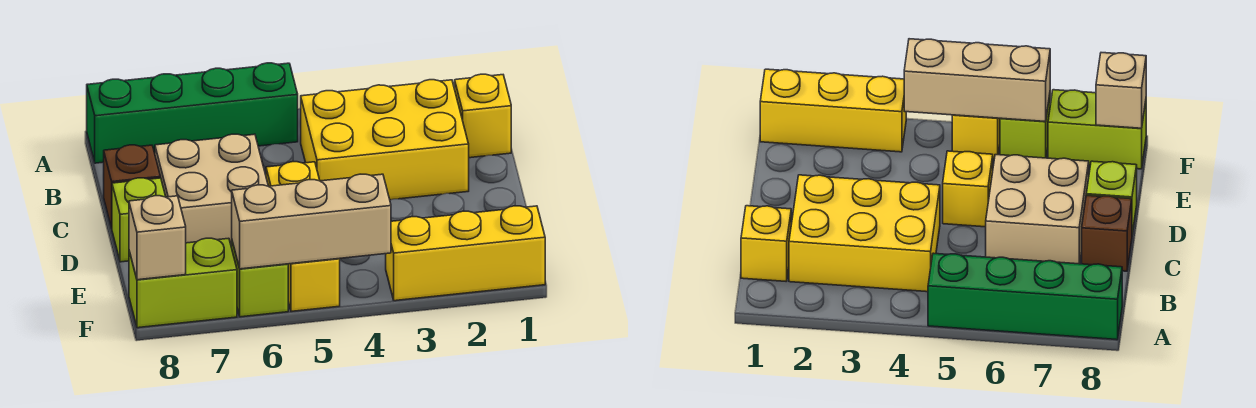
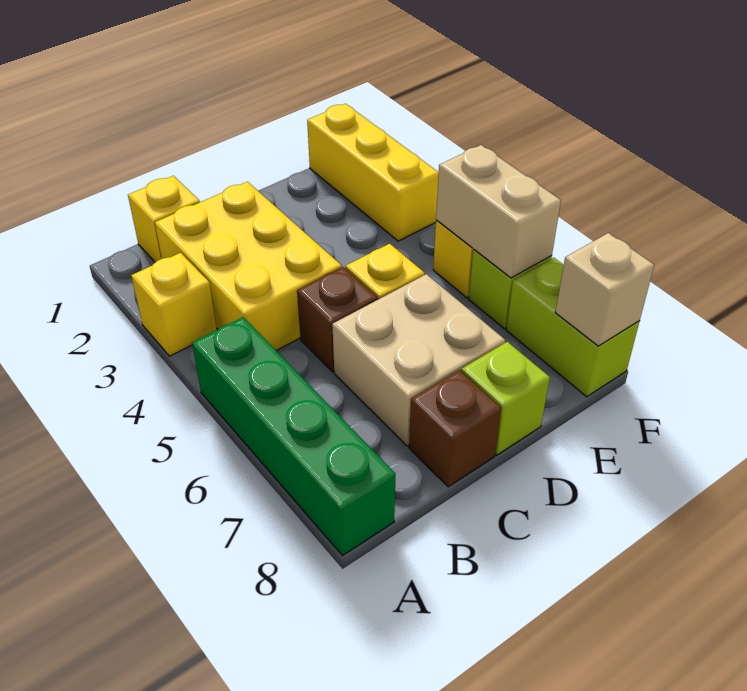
none -> yellow brick A3 level 1
none -> brown brick C5 level 1
tan brick F4:F6 level 2 -> tan brick F5:F6 level 2

